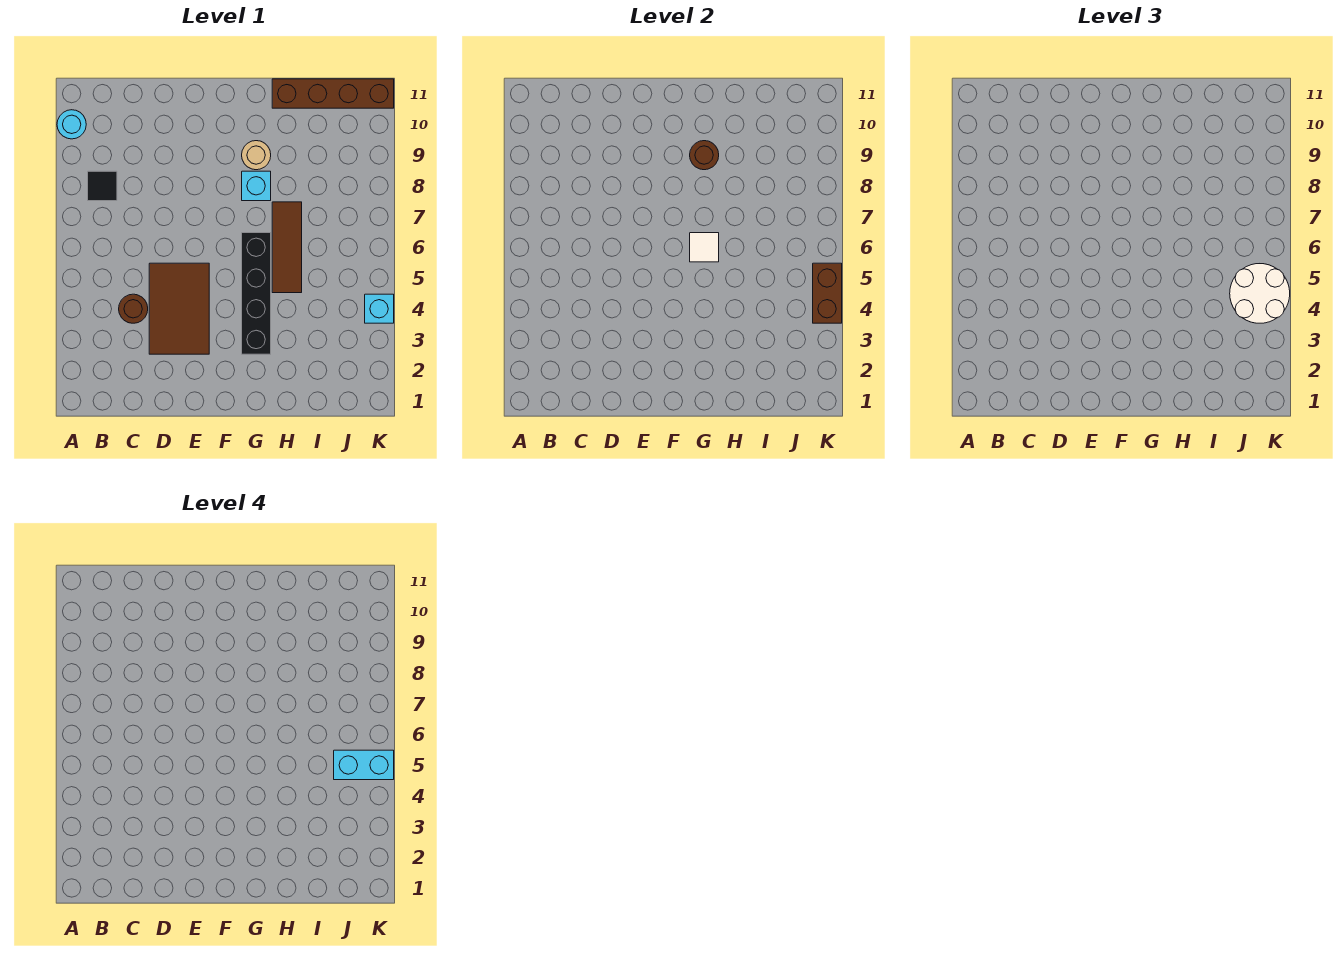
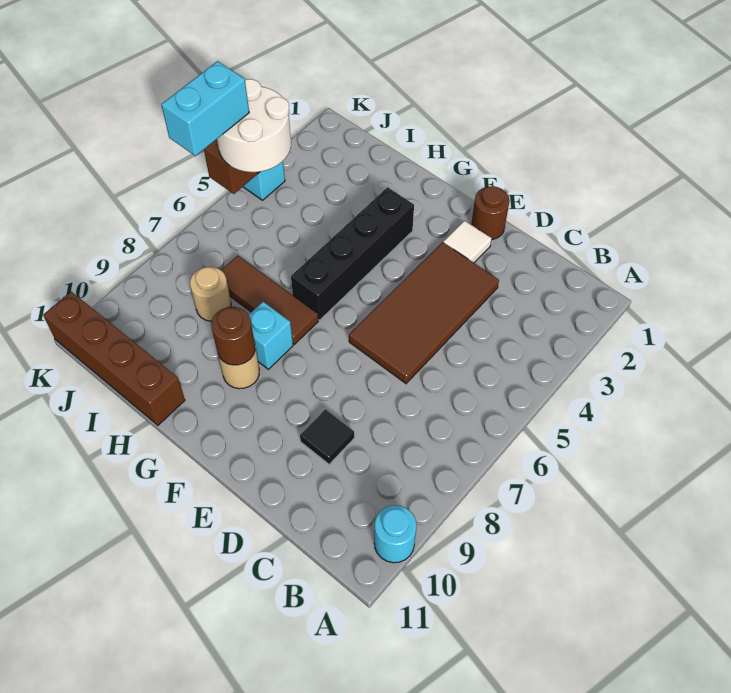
black tile B8 level 1 -> black tile D9 level 1
brown round brick C4 level 1 -> brown round brick E1 level 1
brown tile D3:E5 level 1 -> brown tile D3:E6 level 1
white tile G6 level 2 -> white tile E2 level 1
brown tile H5:H7 level 1 -> brown tile G7:I7 level 1
none -> tan round brick I8 level 1
cyan brick J5:K5 level 4 -> cyan brick K5:K6 level 4

